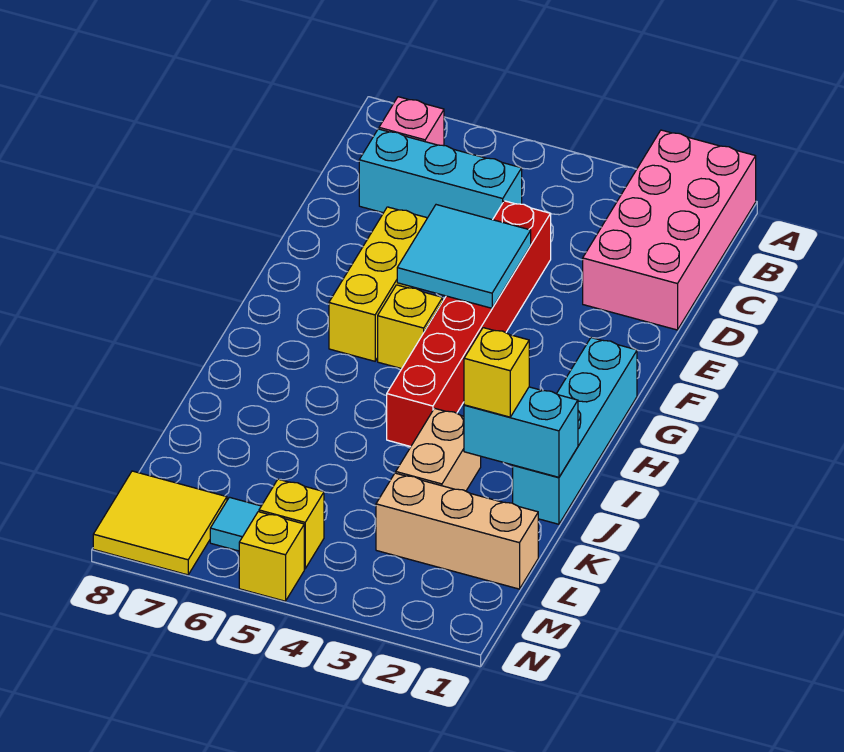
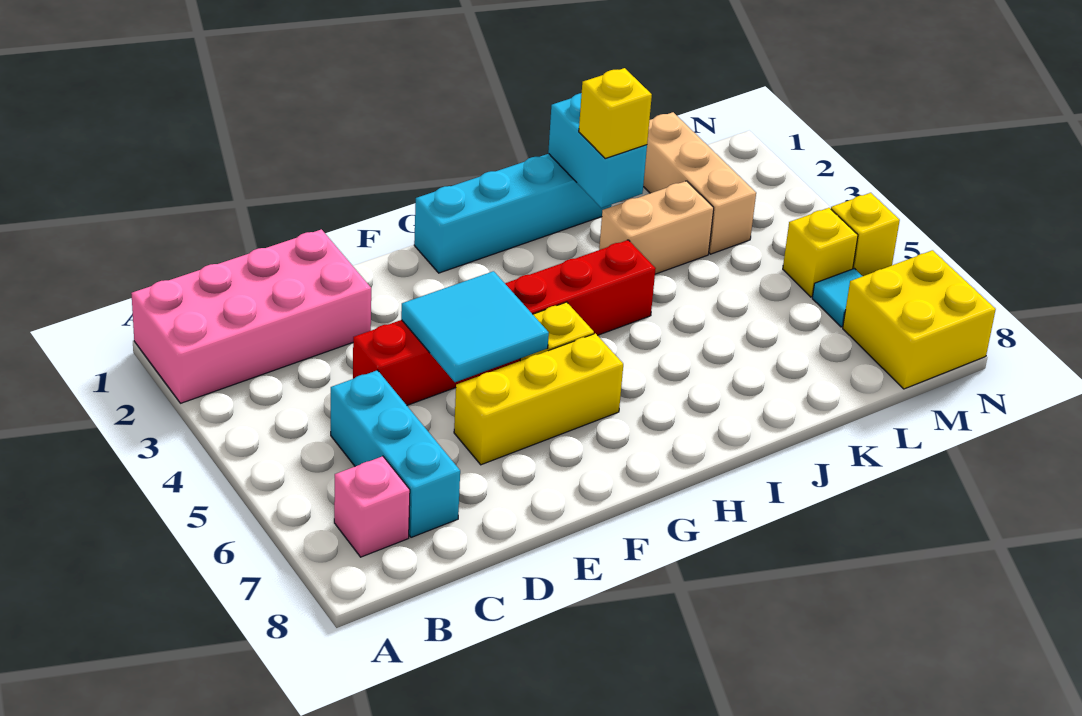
yellow tile M7:N8 level 1 -> yellow brick M7:N8 level 1

